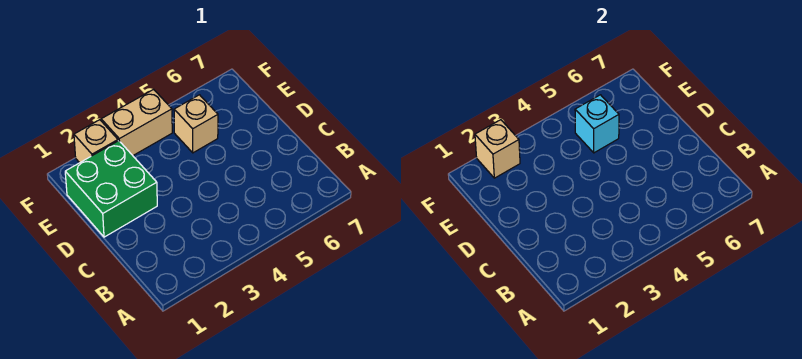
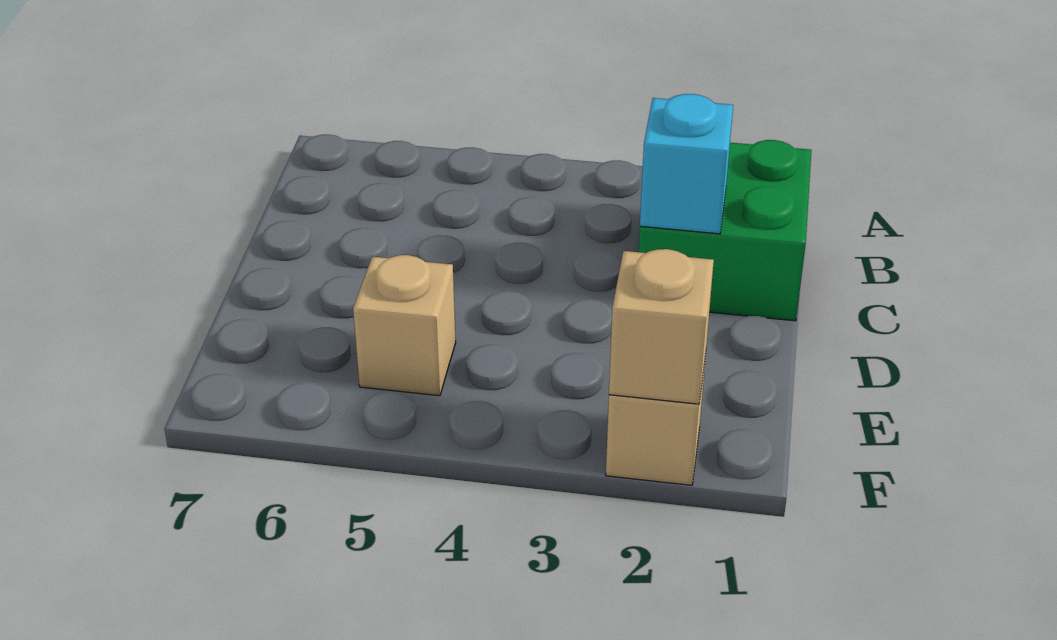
green brick D1:E2 level 1 -> green brick B1:C2 level 1
cyan brick E5 level 2 -> cyan brick C2 level 2
tan brick F3:F4 level 1 -> none

